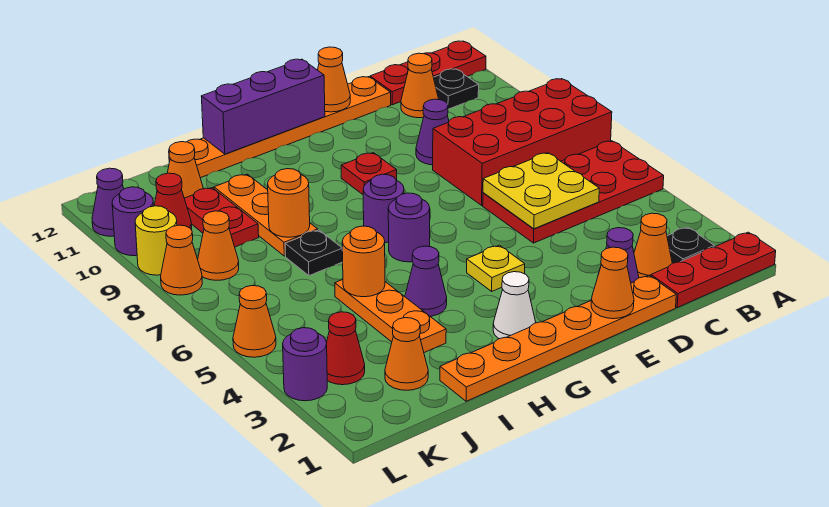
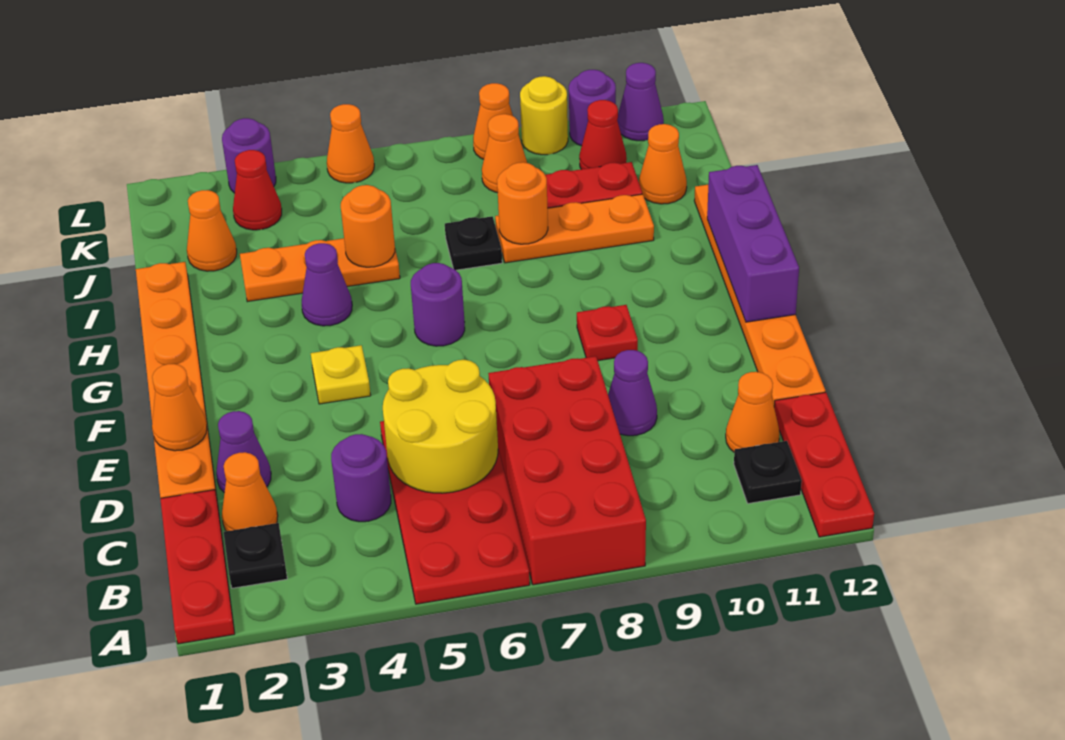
yellow plate C5:D6 level 2 -> yellow round brick C5:D6 level 2
orange cone E12 level 2 -> none
white cone G2 level 1 -> none
purple round brick G7 level 1 -> purple round brick C4 level 1

